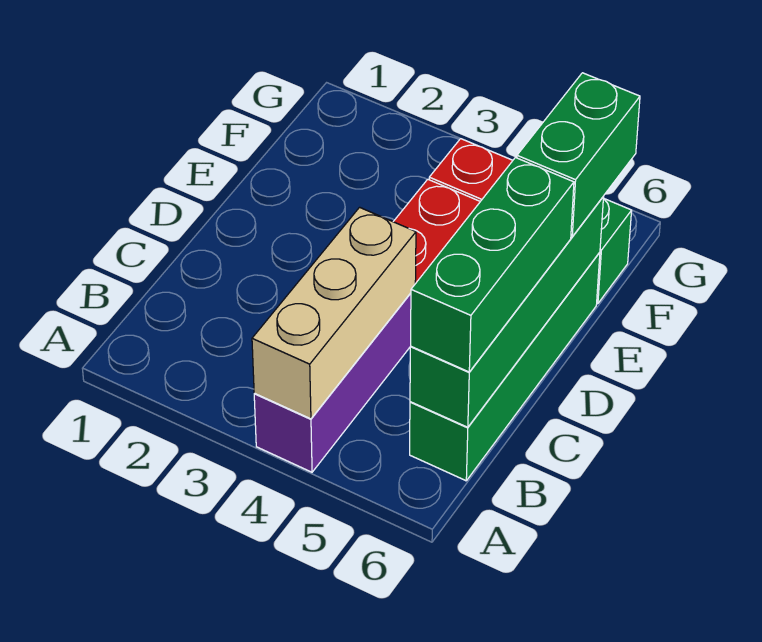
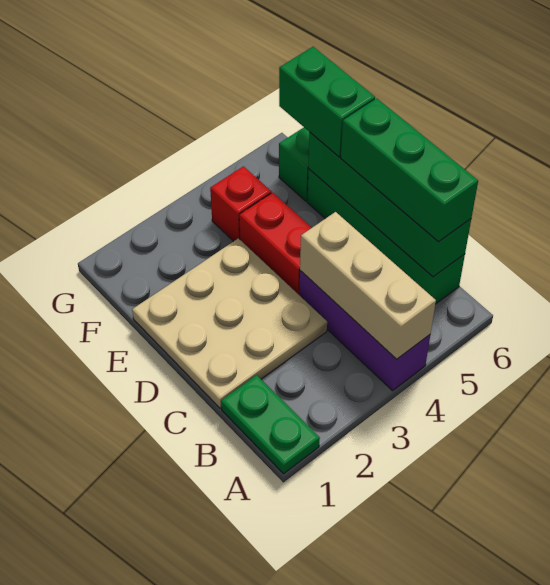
none -> green plate A1:B1 level 1
none -> tan plate C1:E3 level 1

